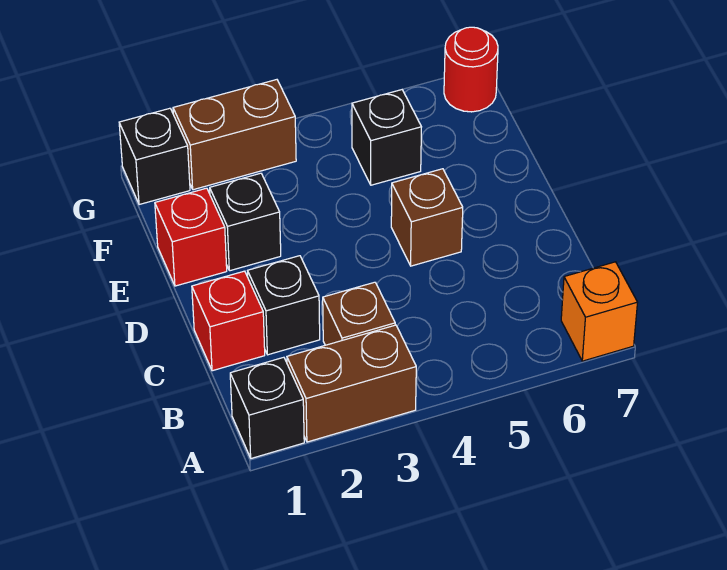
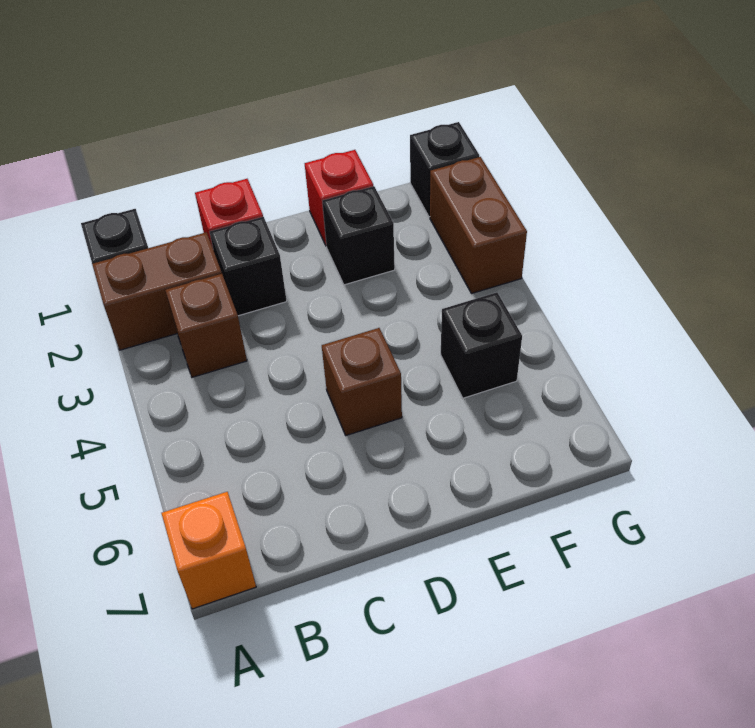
brown brick A2:A3 level 1 -> brown brick A2:B2 level 1
red round brick G7 level 1 -> none

